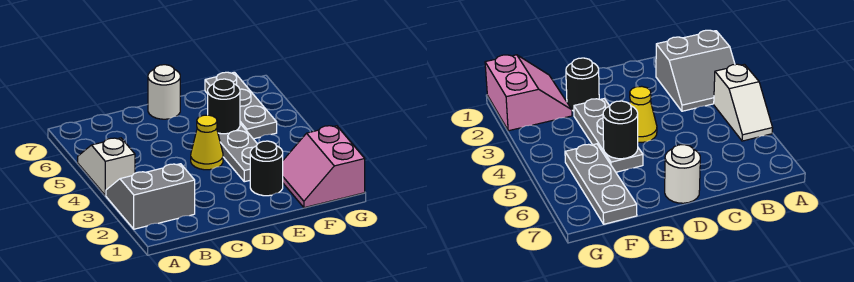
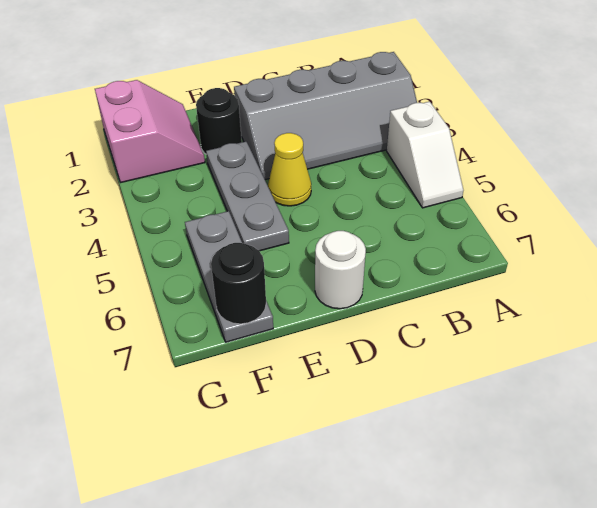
grey slope A2:B3 level 1 top 2 -> grey slope A2:D3 level 1 top 2
black round brick E5 level 2 -> black round brick F7 level 2

